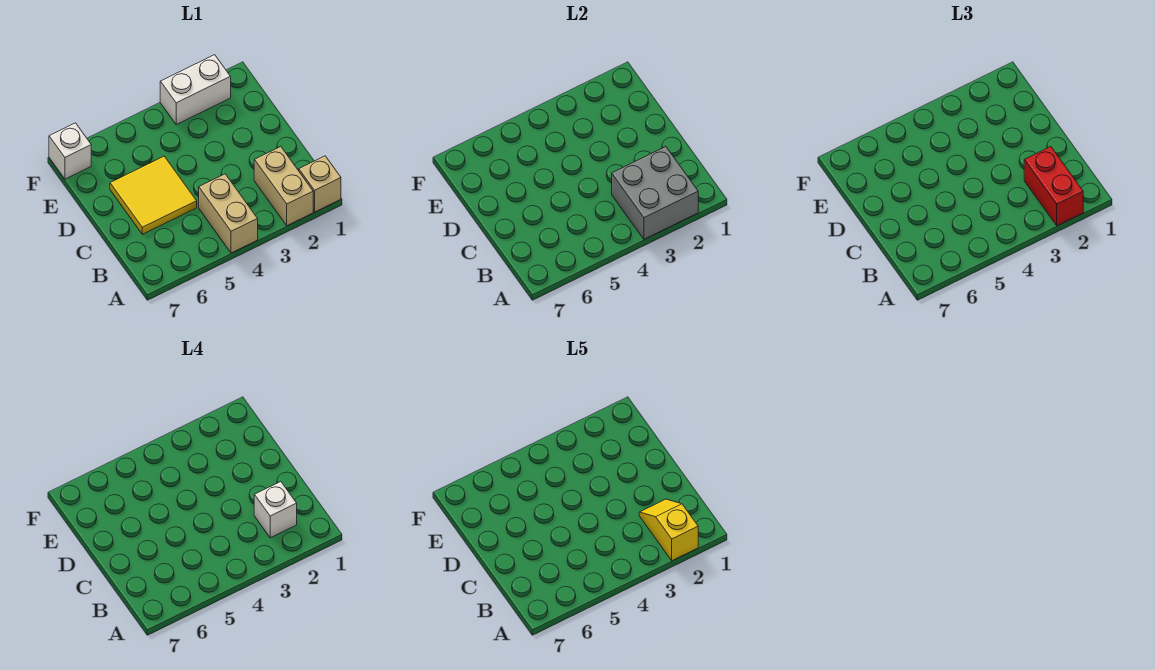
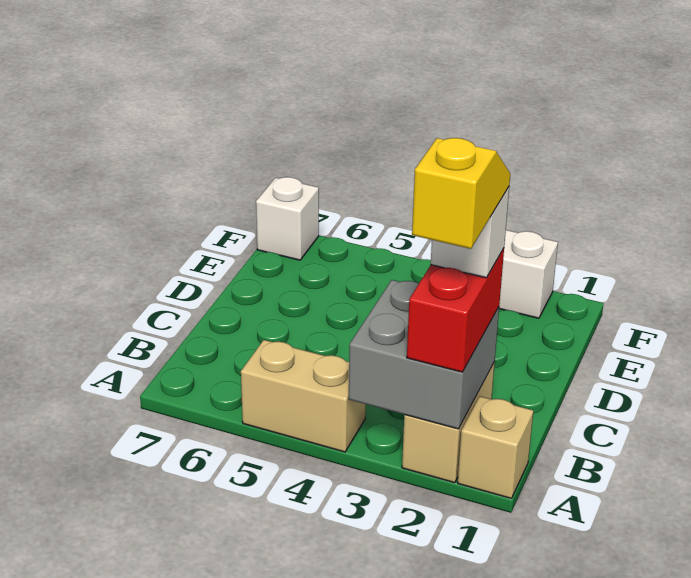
tan brick A4:B4 level 1 -> tan brick A4:A5 level 1
yellow tile C5:D6 level 1 -> none

